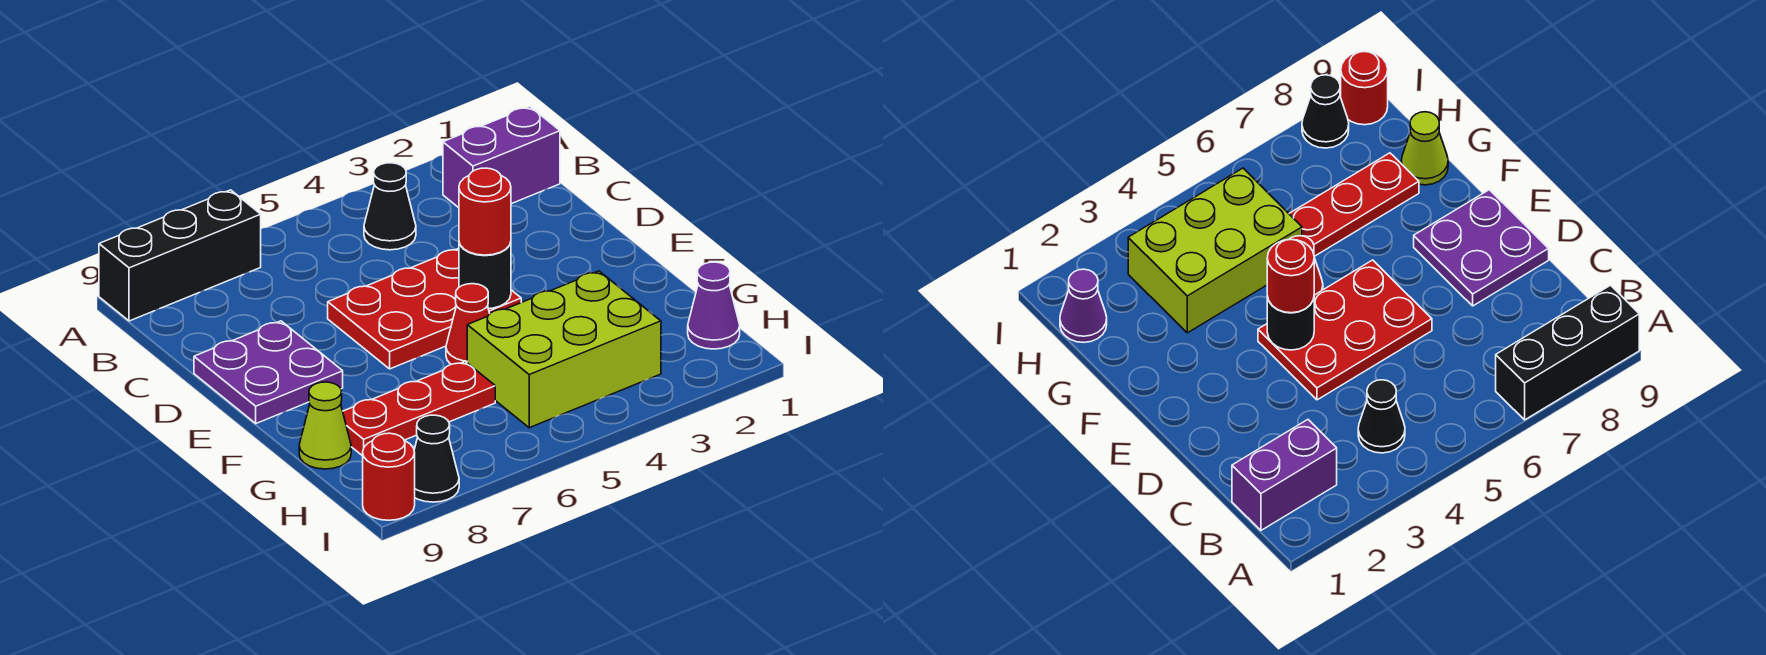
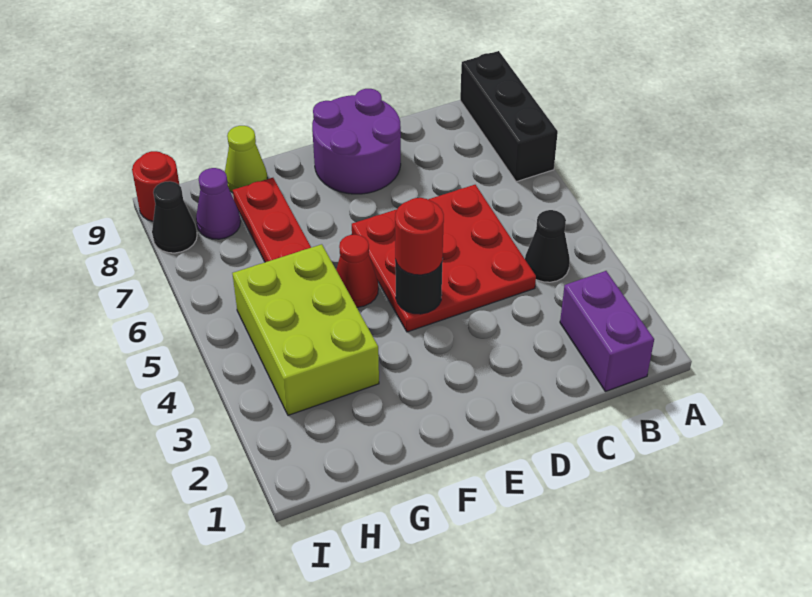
red plate D4:E6 level 1 -> red plate C4:E6 level 1
purple plate D8:E9 level 1 -> purple round brick D8:E9 level 1
purple cone H1 level 1 -> purple cone H8 level 1

